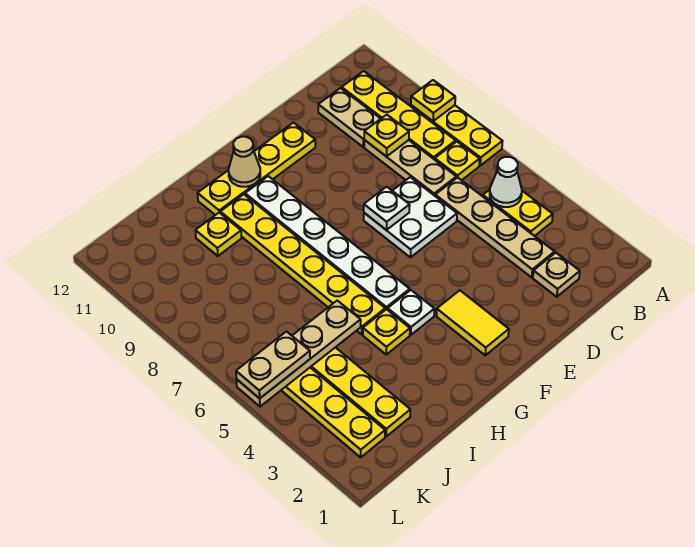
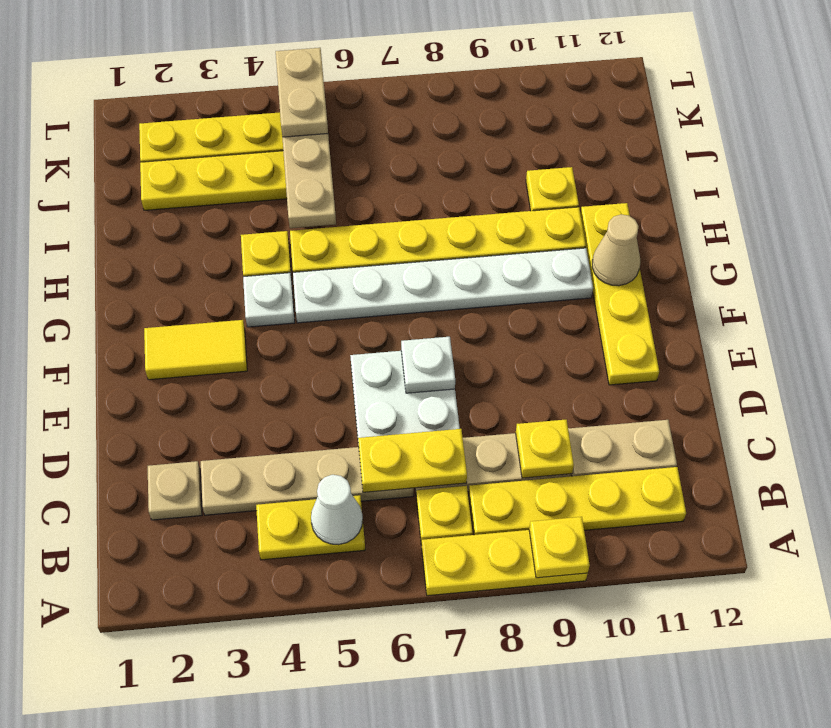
none -> yellow plate C6:C7 level 2

